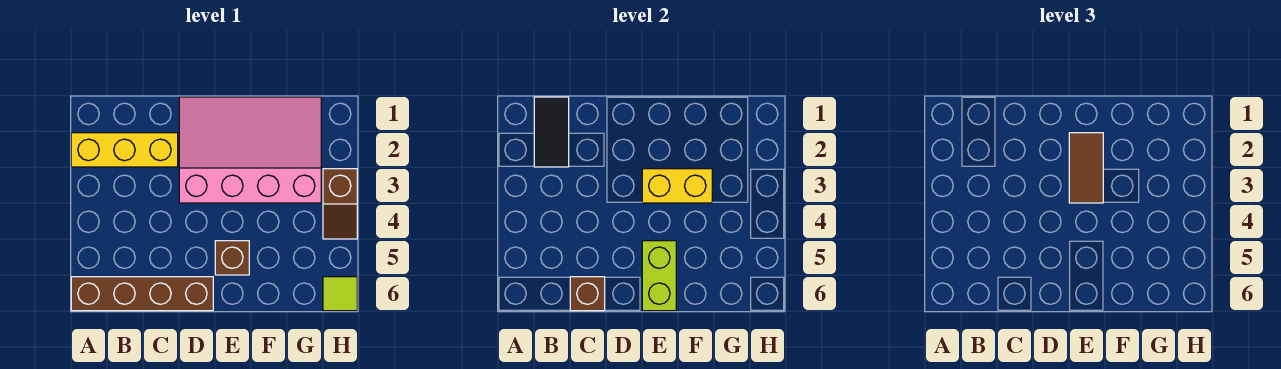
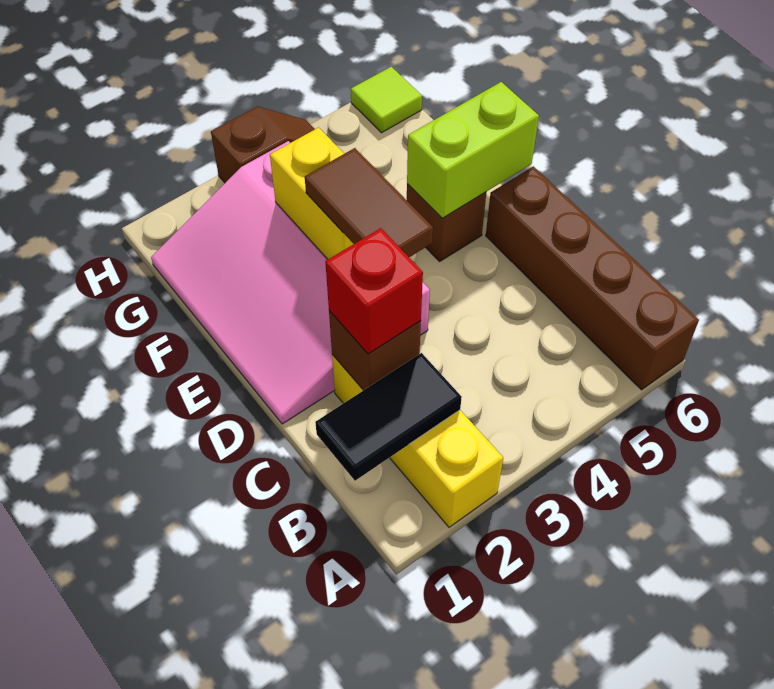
none -> red brick C2 level 3
brown brick C6 level 2 -> brown brick C2 level 2
brown tile E2:E3 level 3 -> brown tile D3:E3 level 3

